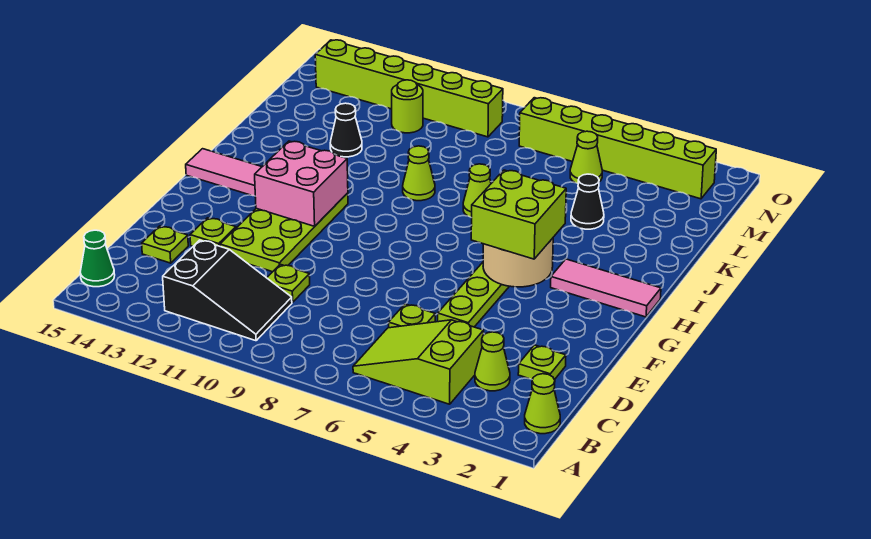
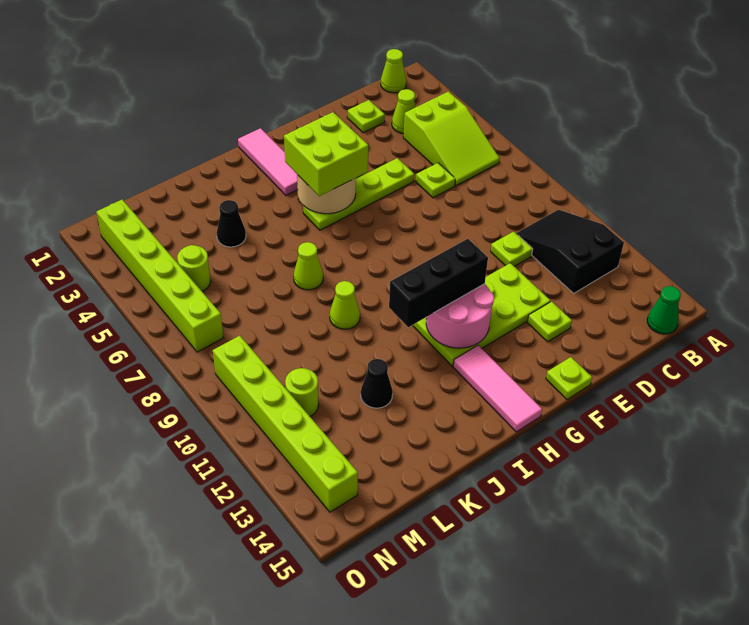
lime plate D14 level 1 -> lime plate F15 level 1
pink brick G11:H12 level 2 -> pink round brick G11:H12 level 2
none -> black brick G11:I11 level 3
lime cone M5 level 1 -> lime round brick M5 level 1

